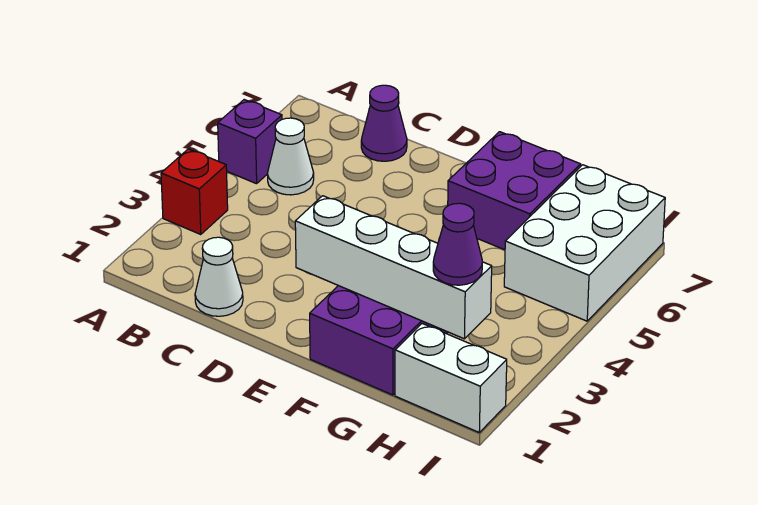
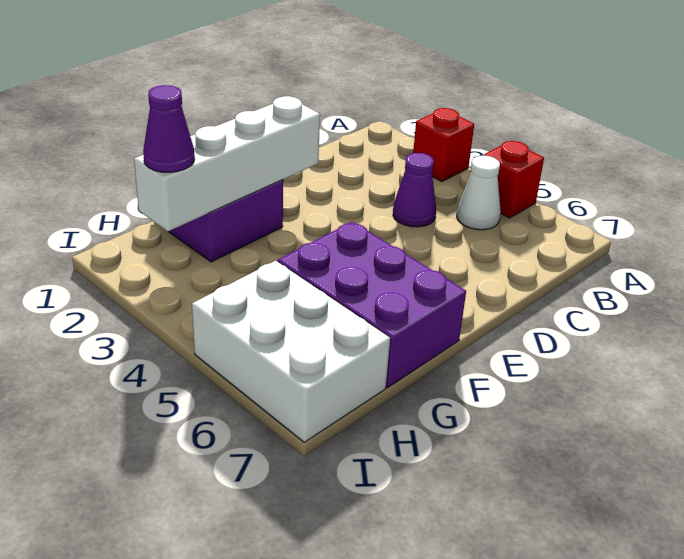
purple brick A5 level 1 -> red brick A5 level 1
white cone C1 level 1 -> none
purple cone C7 level 1 -> purple cone C4 level 1
purple brick F6:G7 level 1 -> purple brick F5:G7 level 1
white brick H1:I1 level 1 -> none

